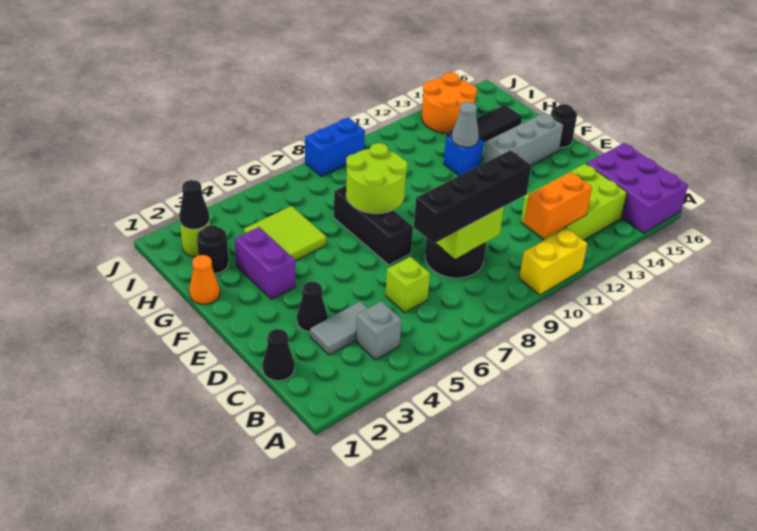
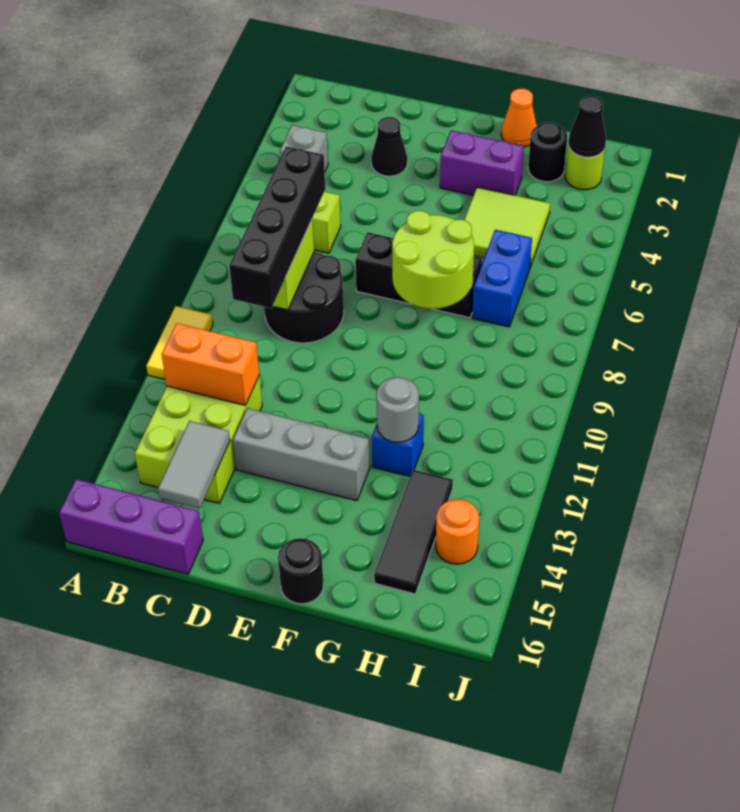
yellow brick A10:A11 level 1 -> yellow tile A10:A11 level 1
purple brick A15:C16 level 1 -> purple brick A16:C16 level 1
orange brick B11:B12 level 2 -> orange brick B12:C12 level 2
black cone C1 level 1 -> none
grey tile C3:C4 level 1 -> grey tile C14:C15 level 2
grey brick F13:F15 level 1 -> grey brick D13:F13 level 1
grey cone G12 level 2 -> grey round brick G12 level 2
orange round brick I13:J14 level 1 -> orange round brick I14 level 1
blue brick J8:J9 level 1 -> blue brick H6:H7 level 1

